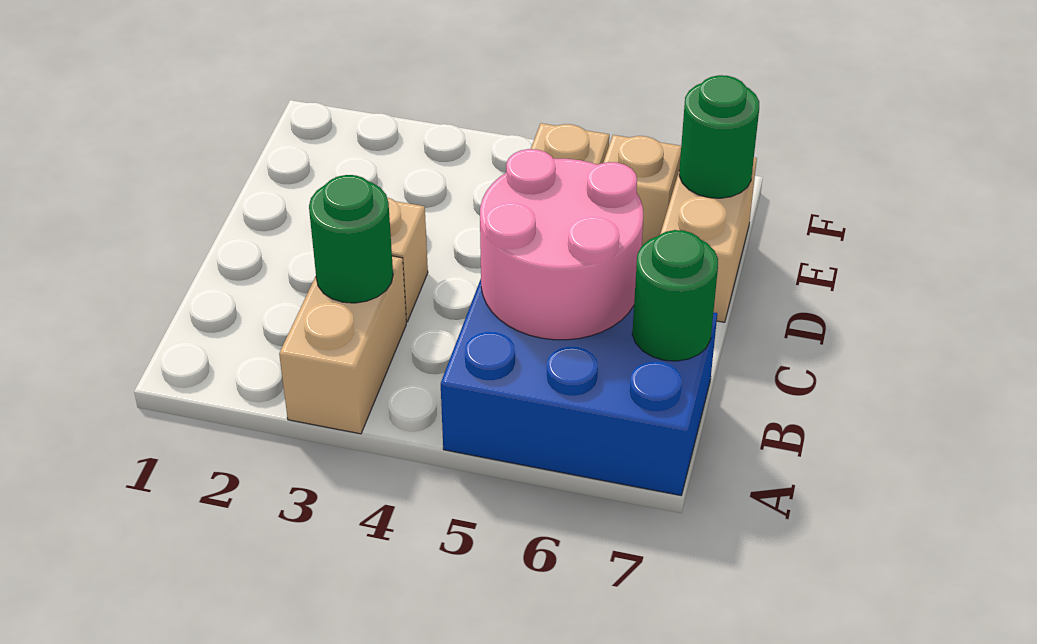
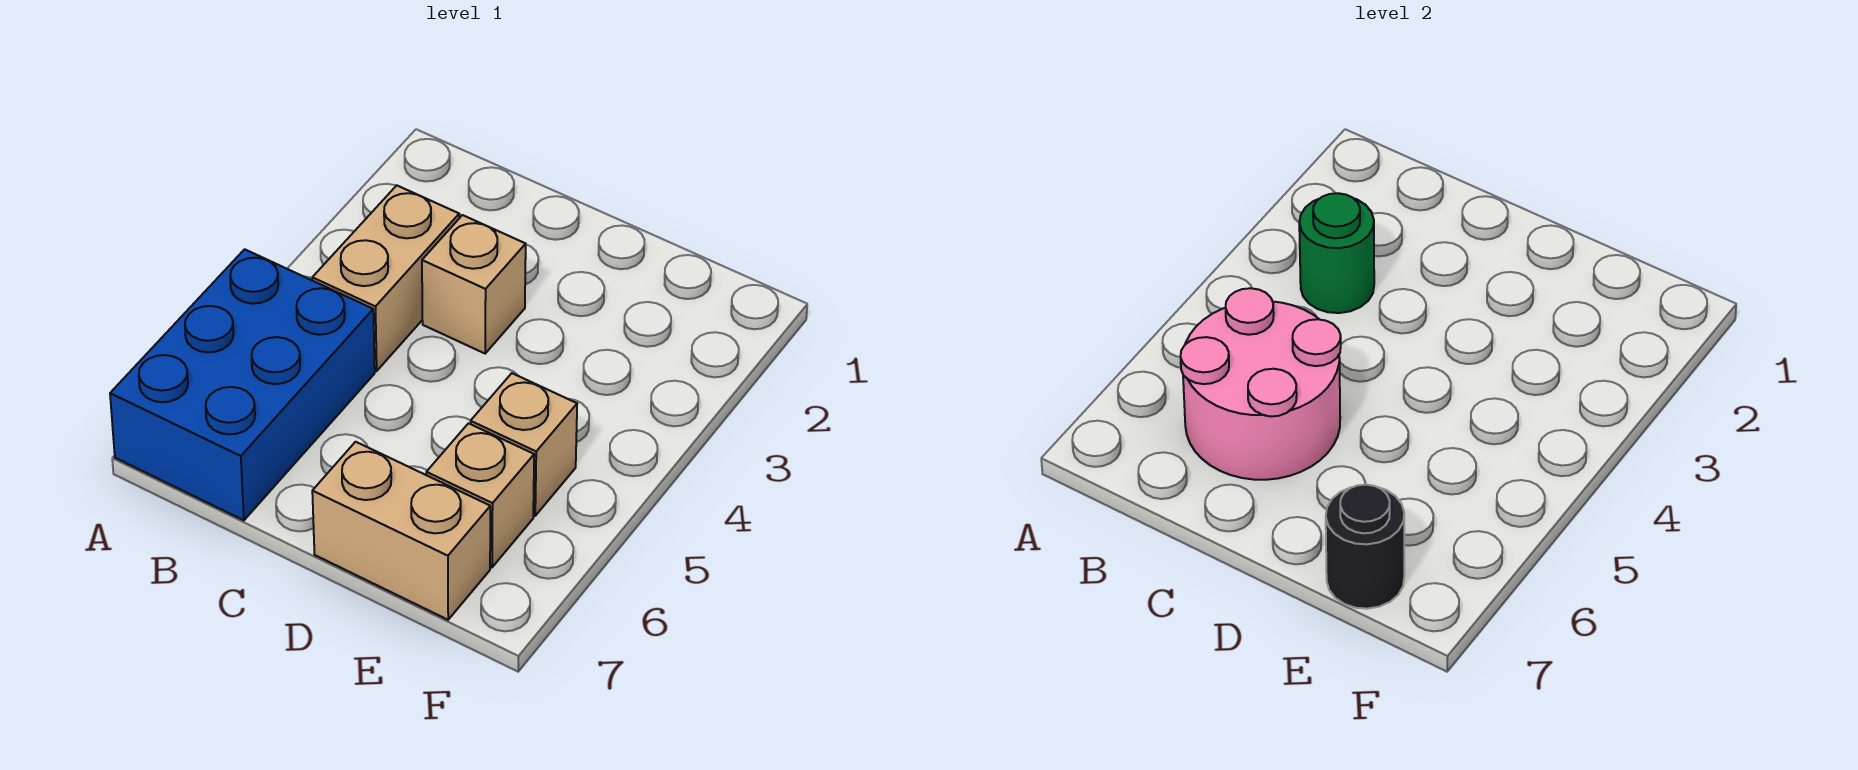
tan brick A3:B3 level 1 -> tan brick B3:B4 level 1
green round brick B7 level 2 -> none
green round brick E7 level 2 -> black round brick E7 level 2

